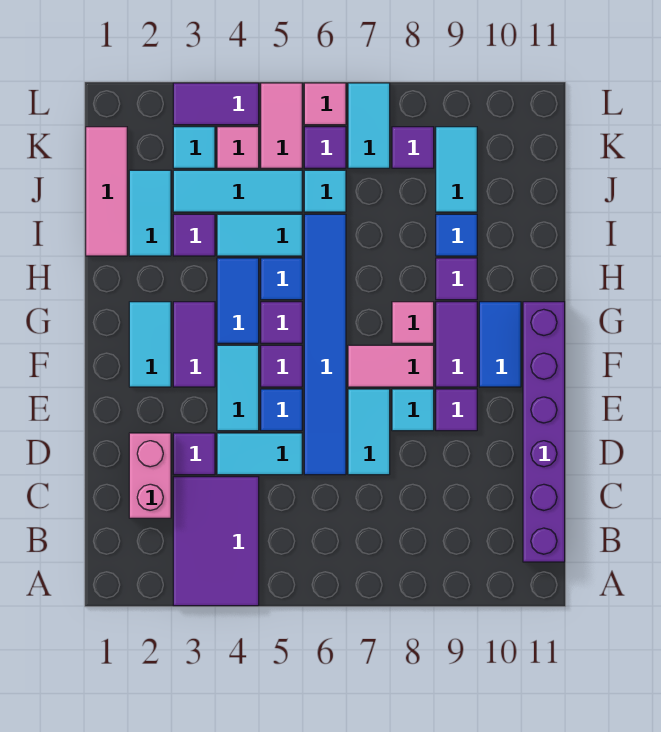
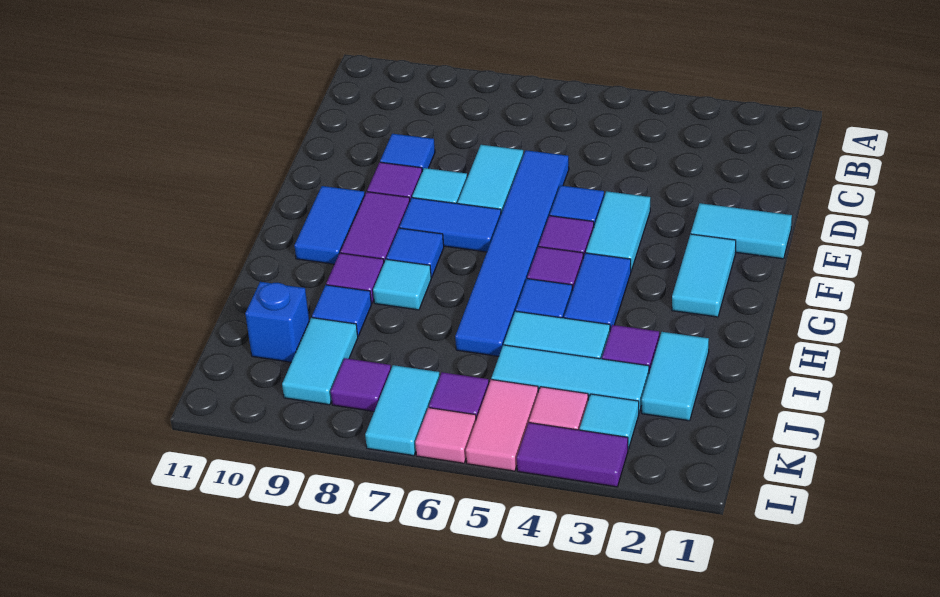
purple tile A3:C4 level 1 -> none
purple brick B11:G11 level 1 -> none
pink brick C2:D2 level 1 -> none
purple tile D3 level 1 -> none
cyan tile D4:D5 level 1 -> cyan tile E1:E2 level 1
none -> blue tile D9 level 1
purple tile F3:G3 level 1 -> none
pink tile F7:F8 level 1 -> blue tile F7:F8 level 1
pink tile G8 level 1 -> blue tile G8 level 1
pink tile I1:K1 level 1 -> none
cyan tile J6 level 1 -> cyan tile H8 level 1
none -> blue brick J10 level 1

